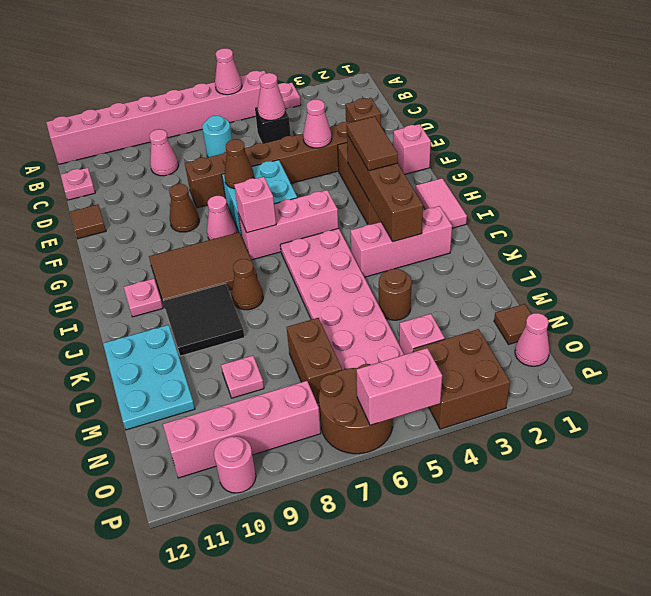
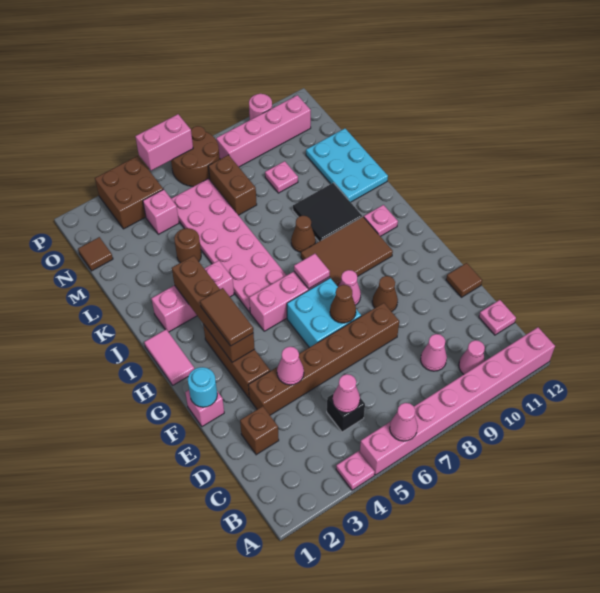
cyan round brick C7 level 1 -> cyan round brick F1 level 2
pink brick H7 level 2 -> pink tile H7 level 2
pink cone O1 level 1 -> pink cone B10 level 1

